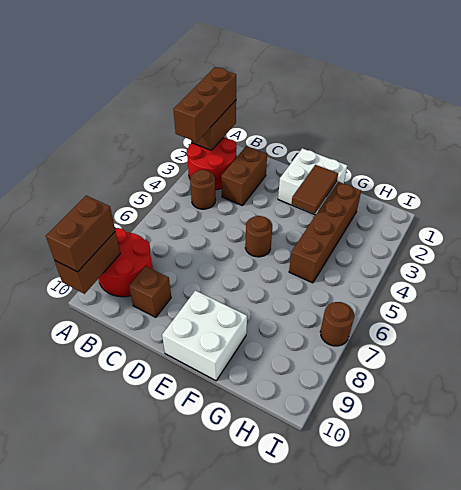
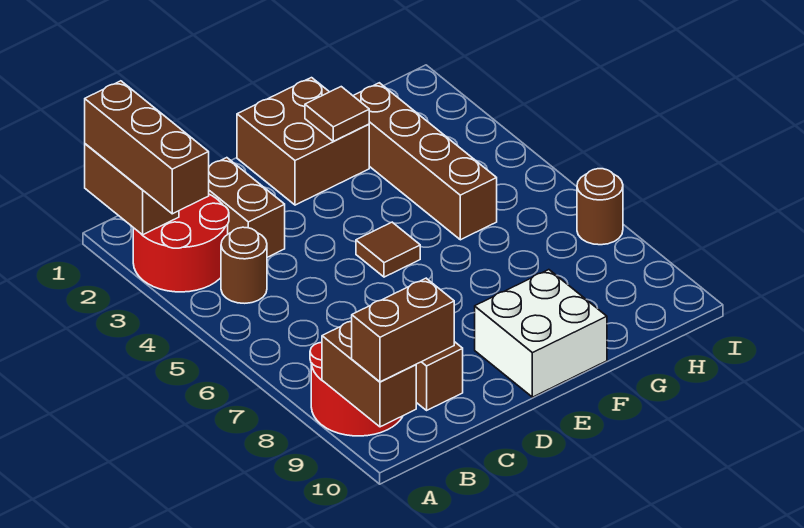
brown brick A9:A10 level 3 -> brown brick A10:B10 level 3
white brick E1:F2 level 1 -> brown brick E1:F2 level 1
brown round brick E5 level 1 -> brown tile E5 level 1
brown tile F2:F3 level 2 -> brown tile F2 level 2

